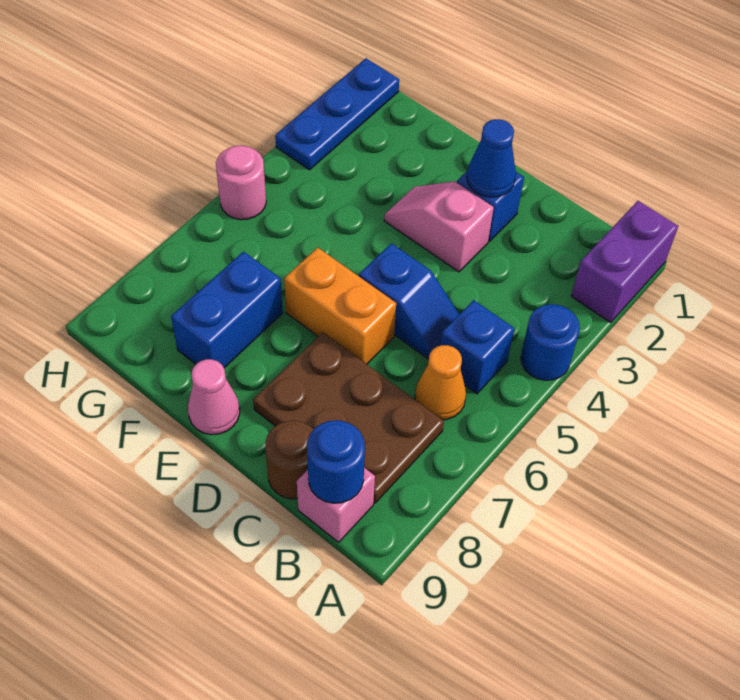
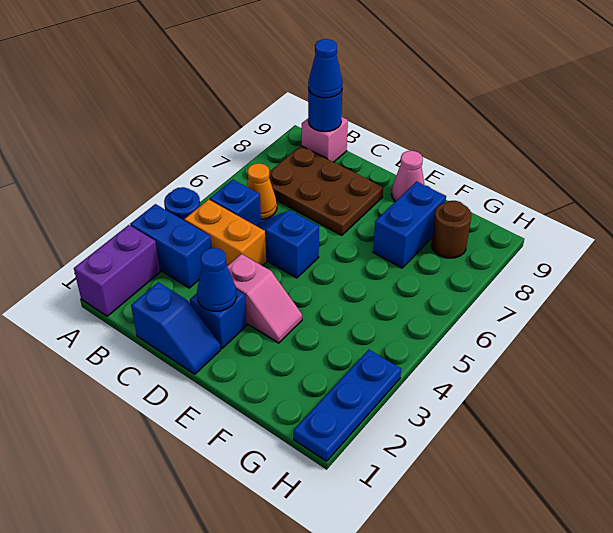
none -> blue brick A3:B3 level 1
none -> blue cone B9 level 3
none -> blue slope C1:D1 level 1 top C
brown round brick C9 level 1 -> brown round brick G8 level 1
orange brick D6:E6 level 1 -> orange brick B4:C4 level 1
pink round brick H5 level 1 -> none

